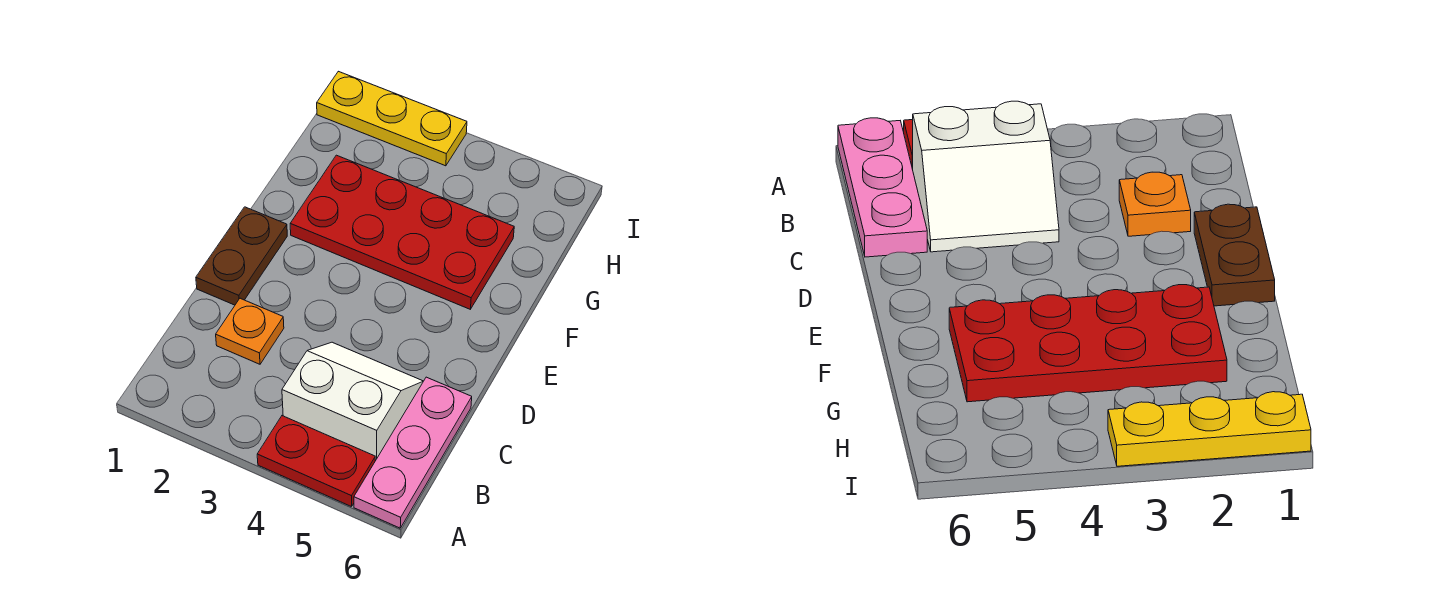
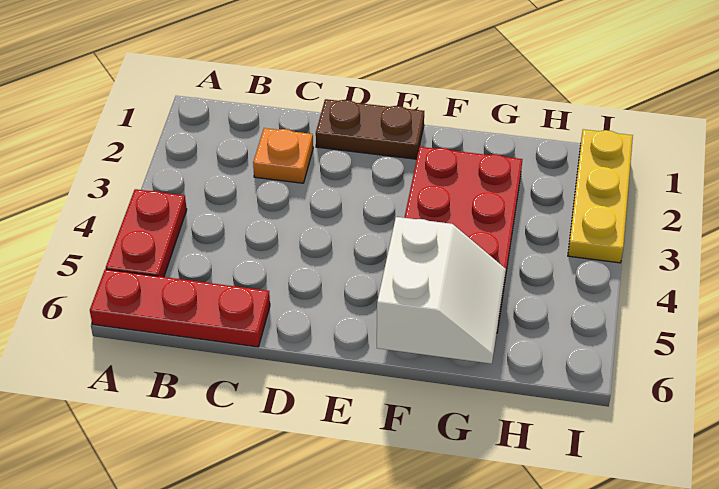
pink plate A6:C6 level 1 -> red plate A6:C6 level 1
white slope B4:C5 level 1 top B -> white slope F5:G6 level 2 top F

